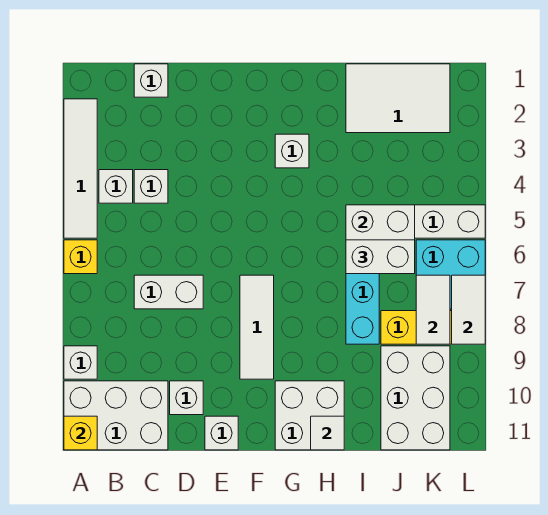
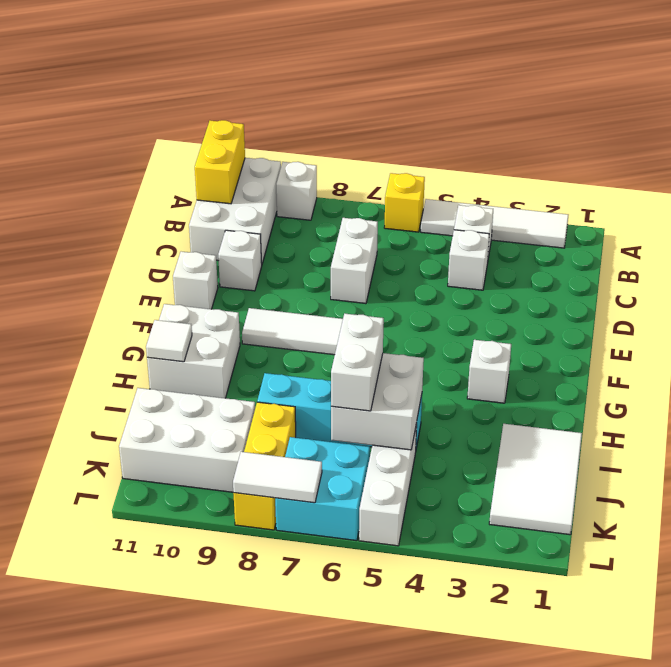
yellow brick A11 level 2 -> yellow brick A11:B11 level 2
white brick C1 level 1 -> none
white tile K7:K8 level 2 -> none

